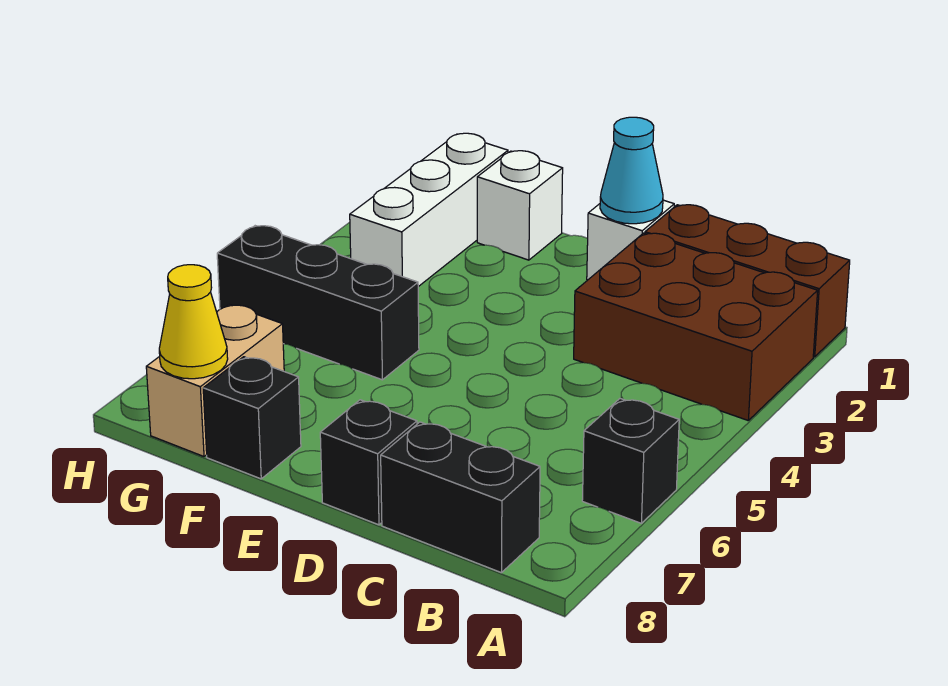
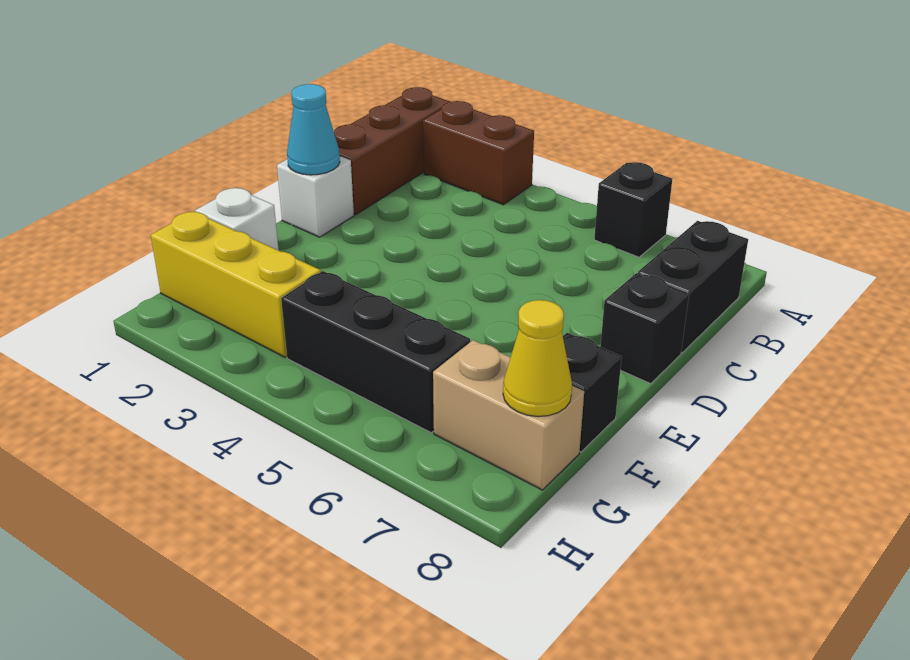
brown brick A2:C3 level 1 -> brown brick A2:A3 level 1
black brick F5:H5 level 1 -> black brick G4:G6 level 1
white brick G1:G3 level 1 -> yellow brick G1:G3 level 1

